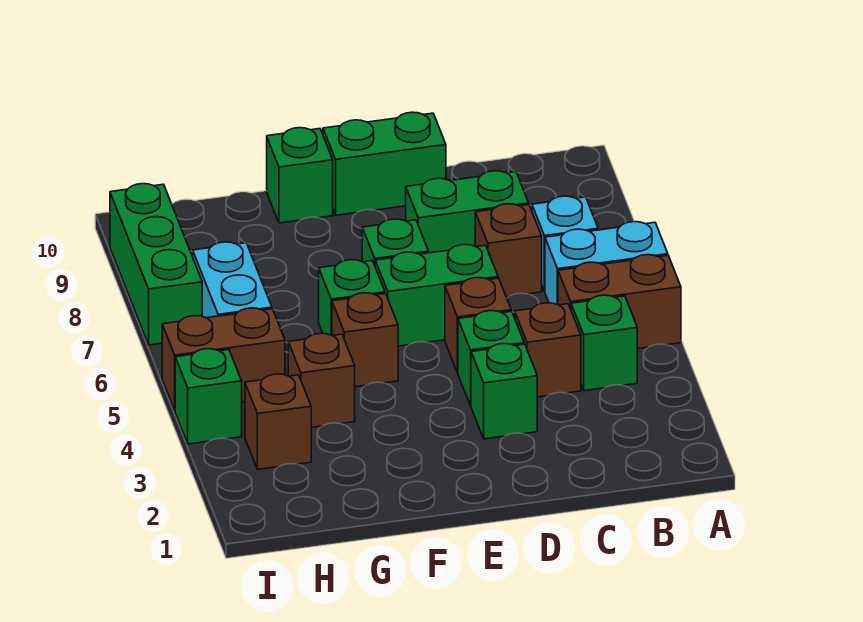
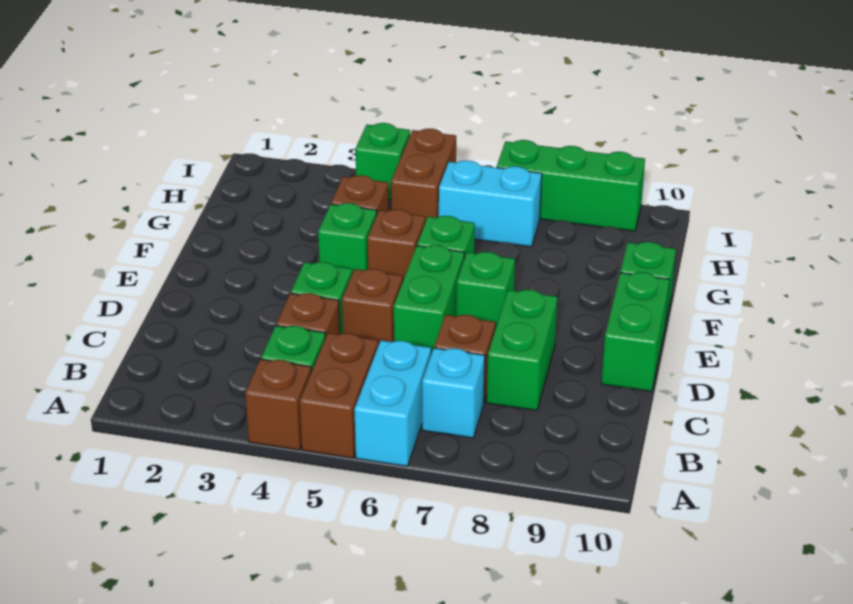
green brick D3 level 1 -> green brick F4 level 1
brown brick H3 level 1 -> brown brick A4 level 1

